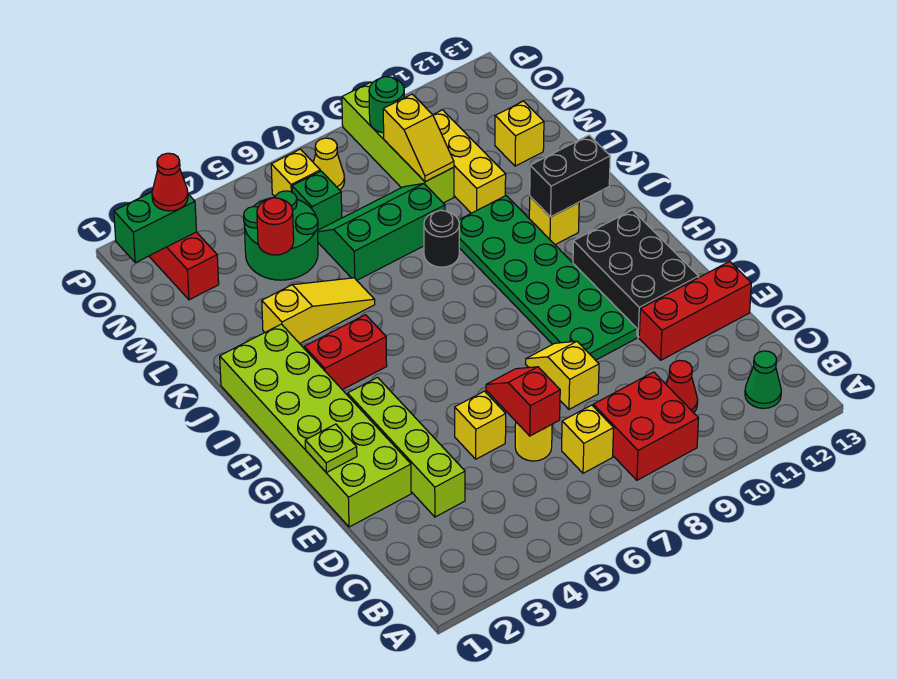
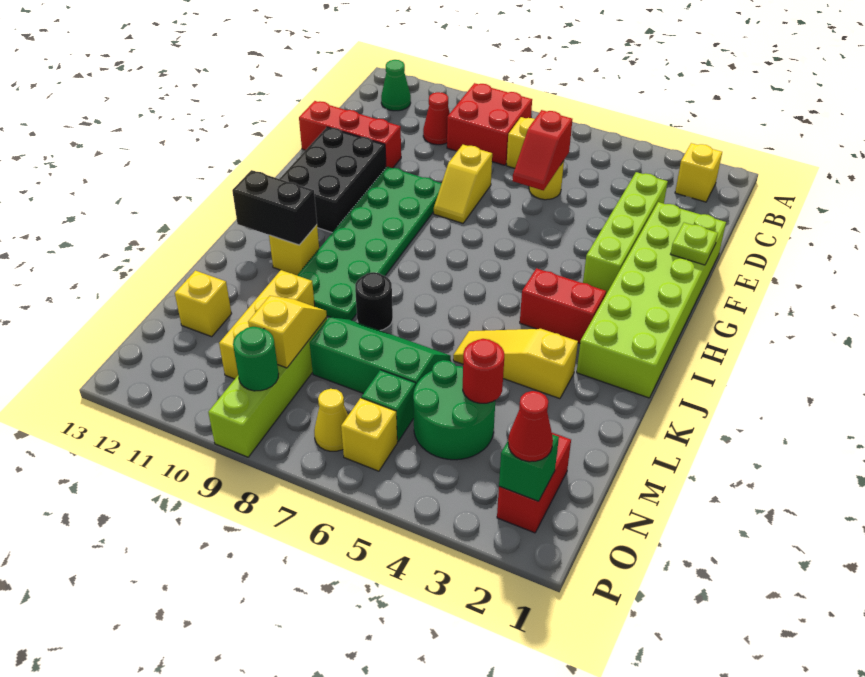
yellow brick E5 level 1 -> yellow brick B2 level 1
green slope L6:M8 level 1 top L -> green slope L6:M8 level 1 top M
green brick O1:O2 level 2 -> green brick O2 level 2

